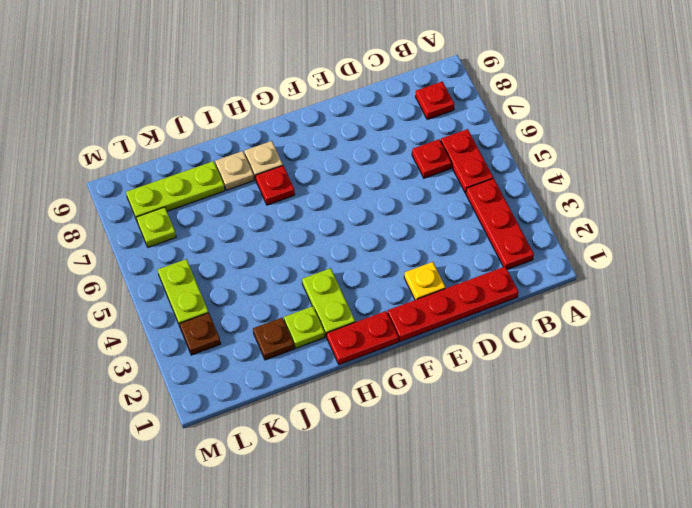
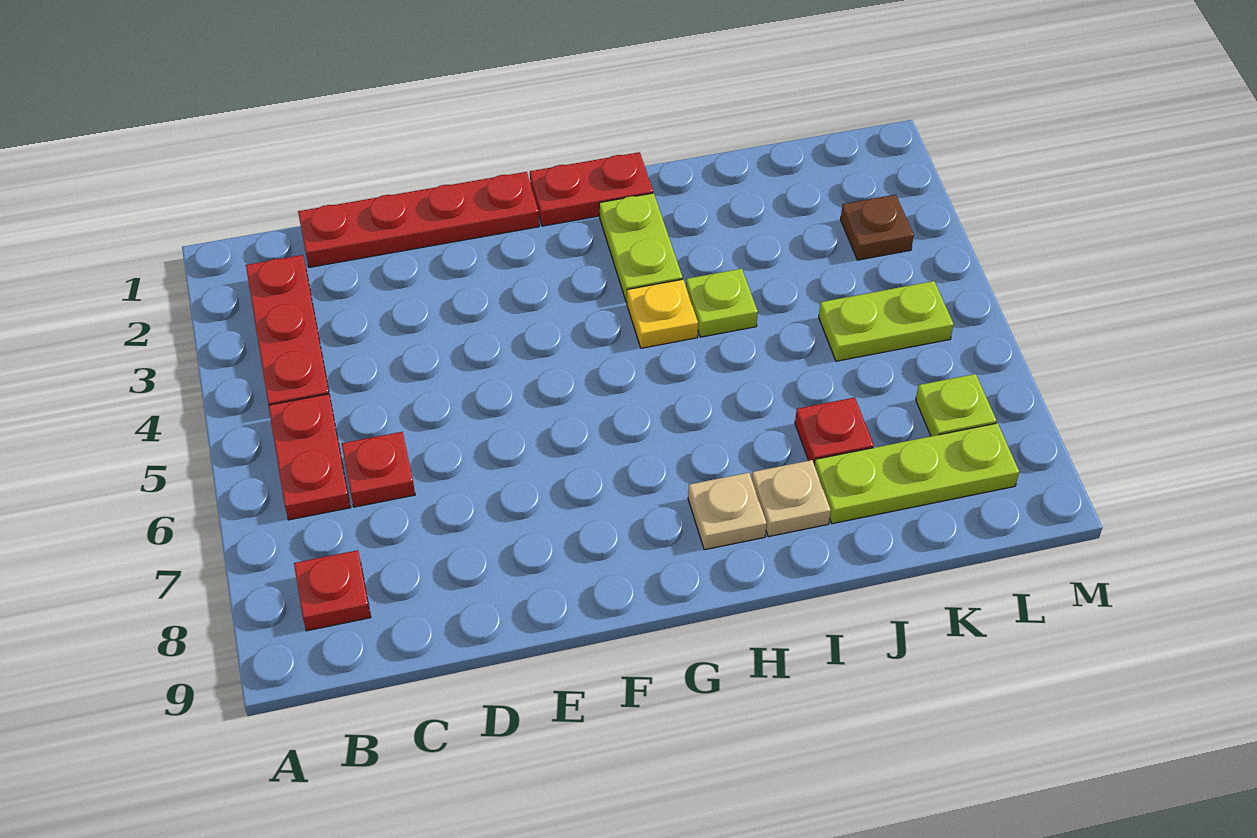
yellow plate E2 level 1 -> yellow plate H4 level 1
red plate H7 level 1 -> red plate J7 level 1
lime plate I2 level 1 -> lime plate I4 level 1
brown plate J2 level 1 -> none
lime plate L4:L5 level 1 -> lime plate K5:L5 level 1

